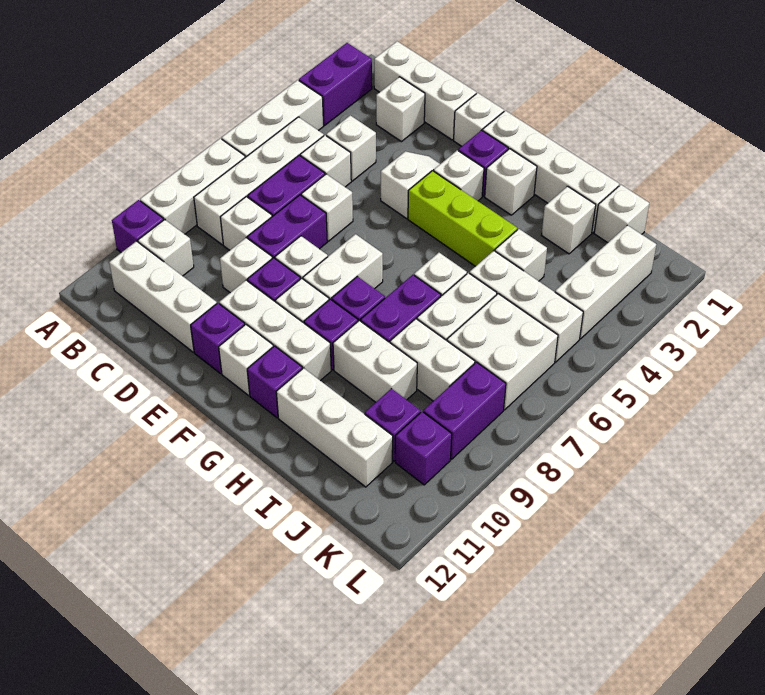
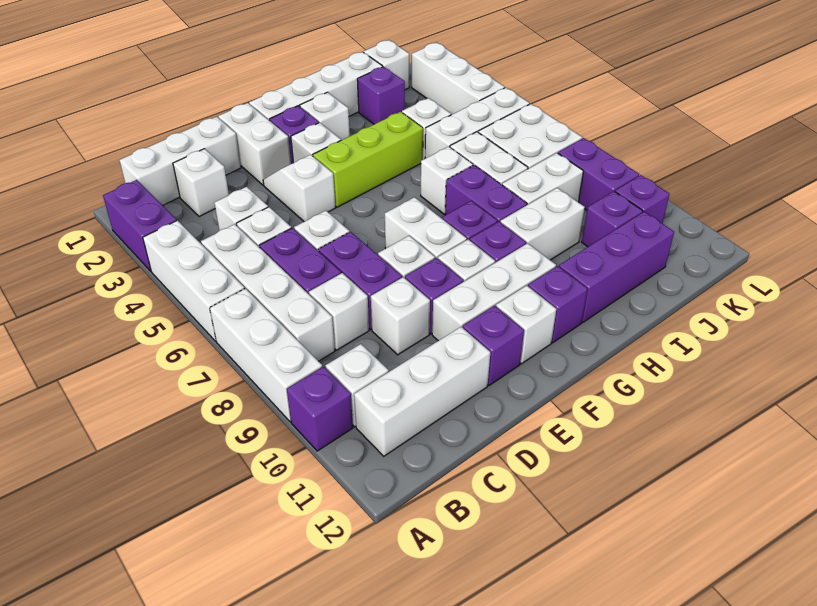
white brick E1 level 1 -> white brick E1:E2 level 1
white brick H11:J11 level 1 -> purple brick H11:J11 level 1
white brick I2 level 1 -> purple brick I2 level 1

